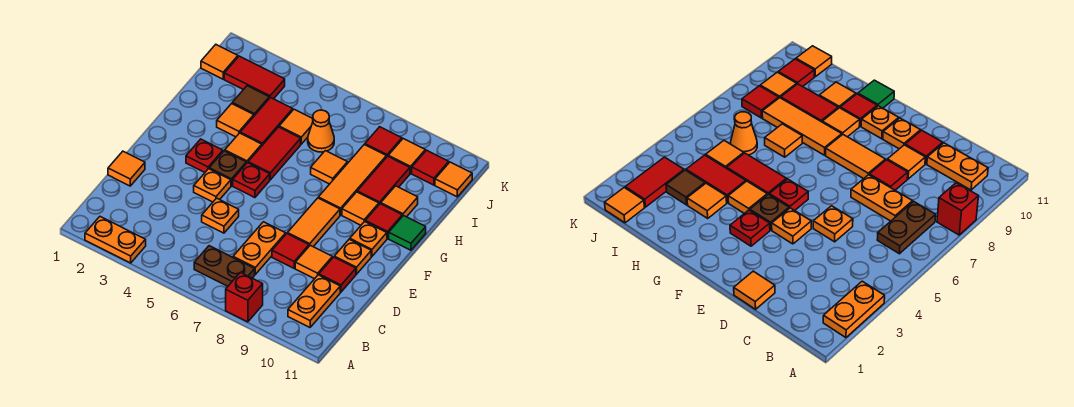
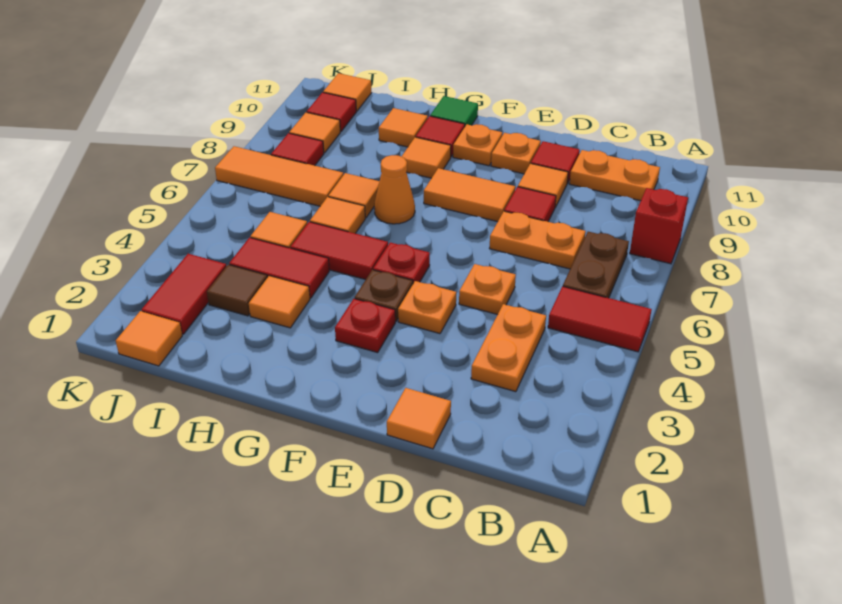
orange plate A2:A3 level 1 -> orange plate C3:C4 level 1
orange tile G4 level 1 -> orange tile H6 level 1
orange tile G8:I8 level 1 -> orange tile I7:K7 level 1
red tile H9:I9 level 1 -> red tile A5:B5 level 1
orange cone I6 level 1 -> orange cone G7 level 1

